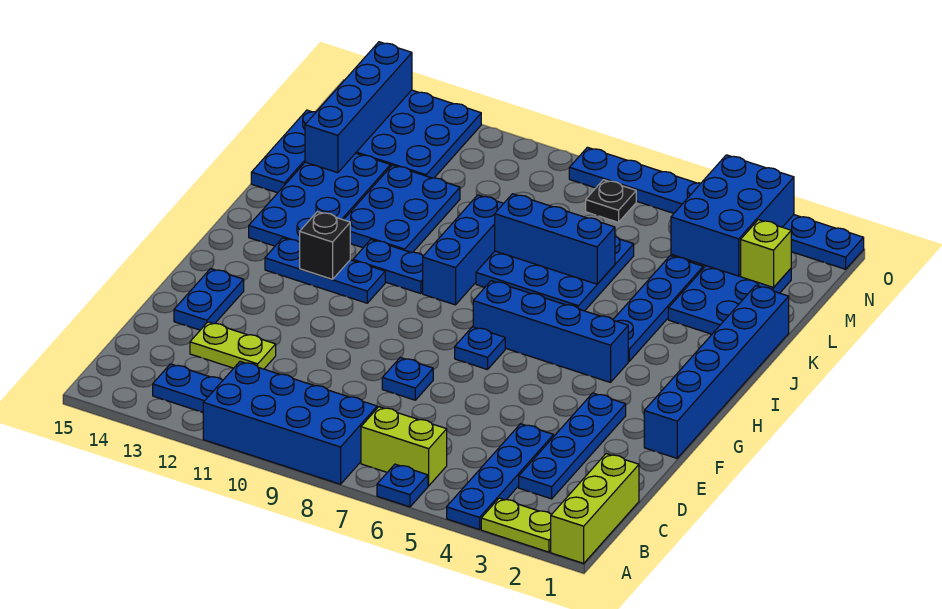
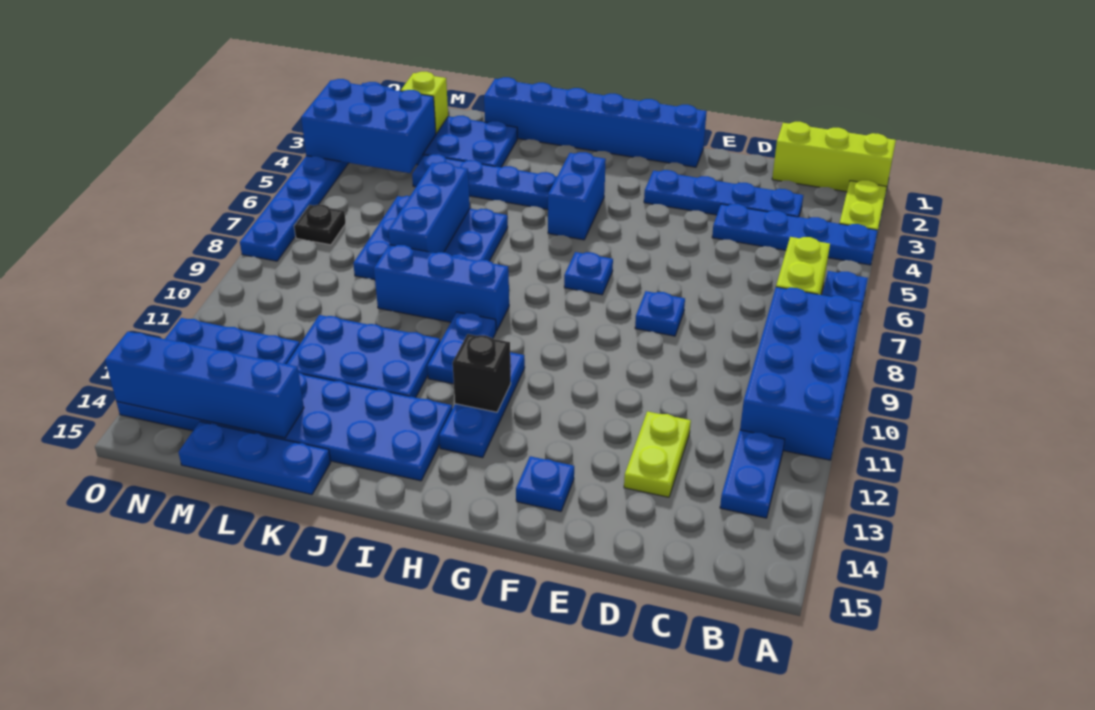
blue plate E14:F14 level 1 -> blue plate F14 level 1
blue brick H4:H7 level 1 -> blue brick H4:H5 level 1

